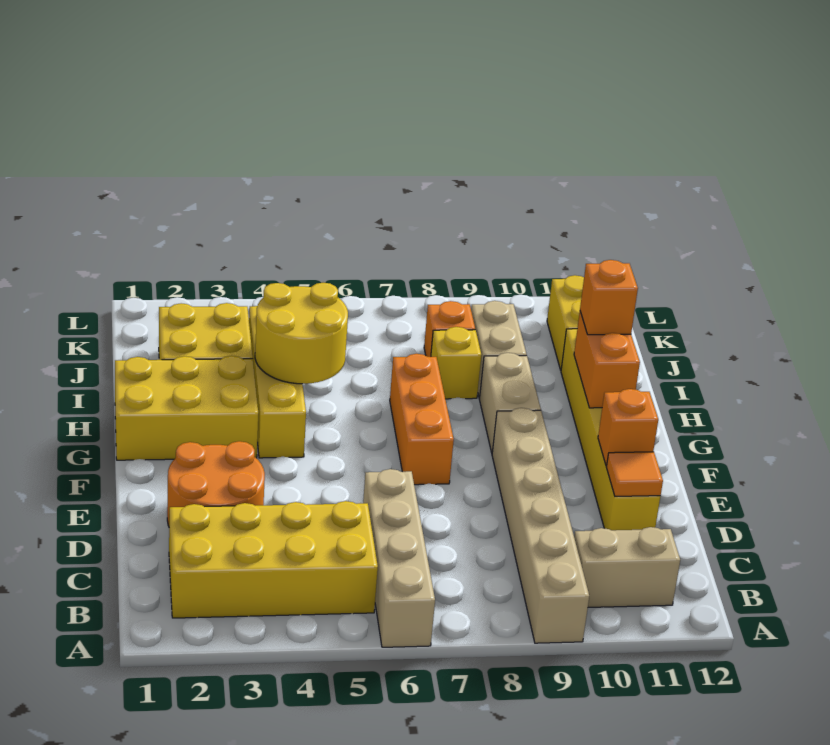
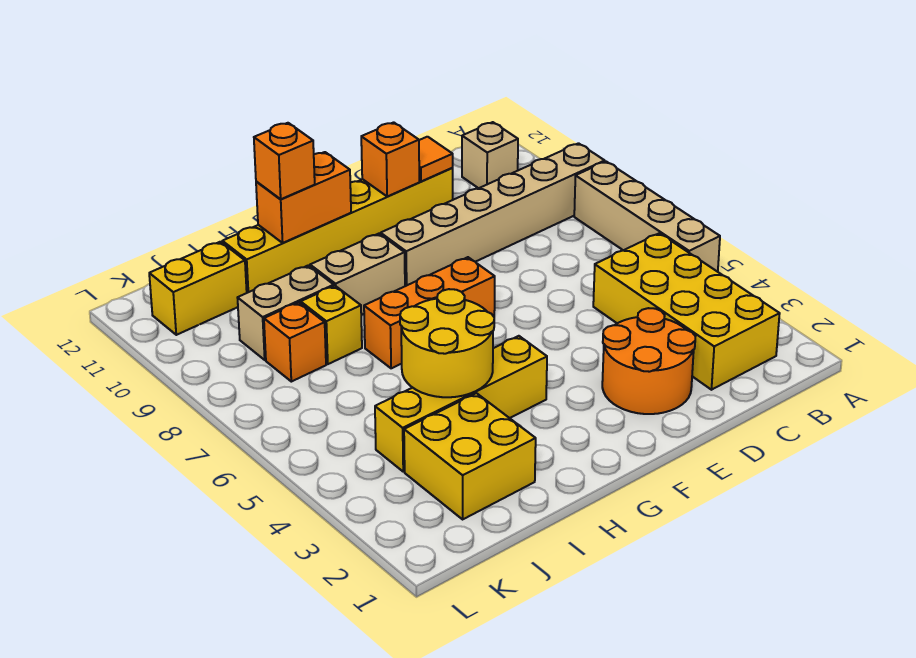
tan brick A6:D6 level 1 -> tan brick A5:A8 level 1
tan brick B10:B11 level 1 -> tan brick B11 level 1
yellow brick G1:H3 level 1 -> none

